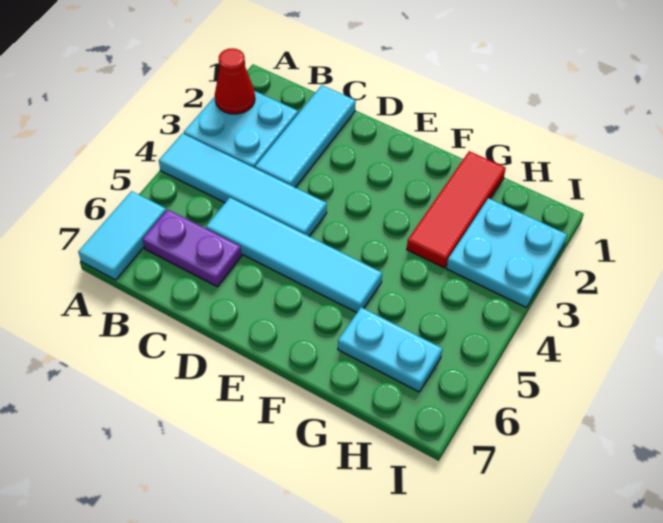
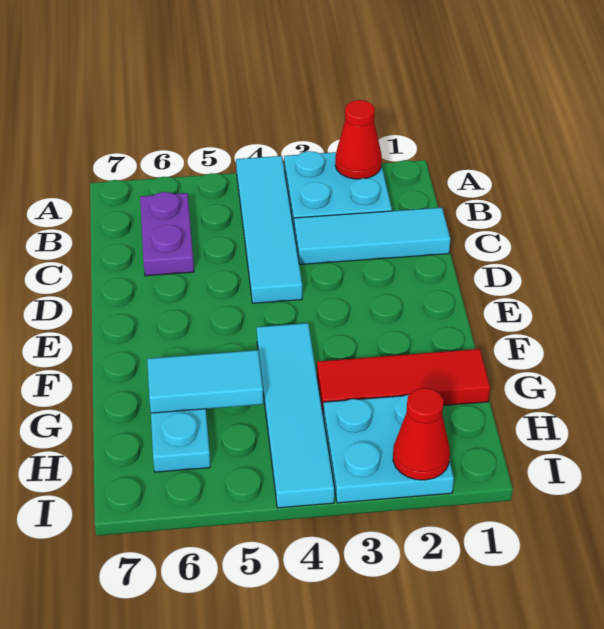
cyan tile A6:A7 level 1 -> cyan tile G5:G6 level 2
cyan tile C5:F5 level 1 -> cyan tile F4:I4 level 1
none -> red cone I2 level 2

